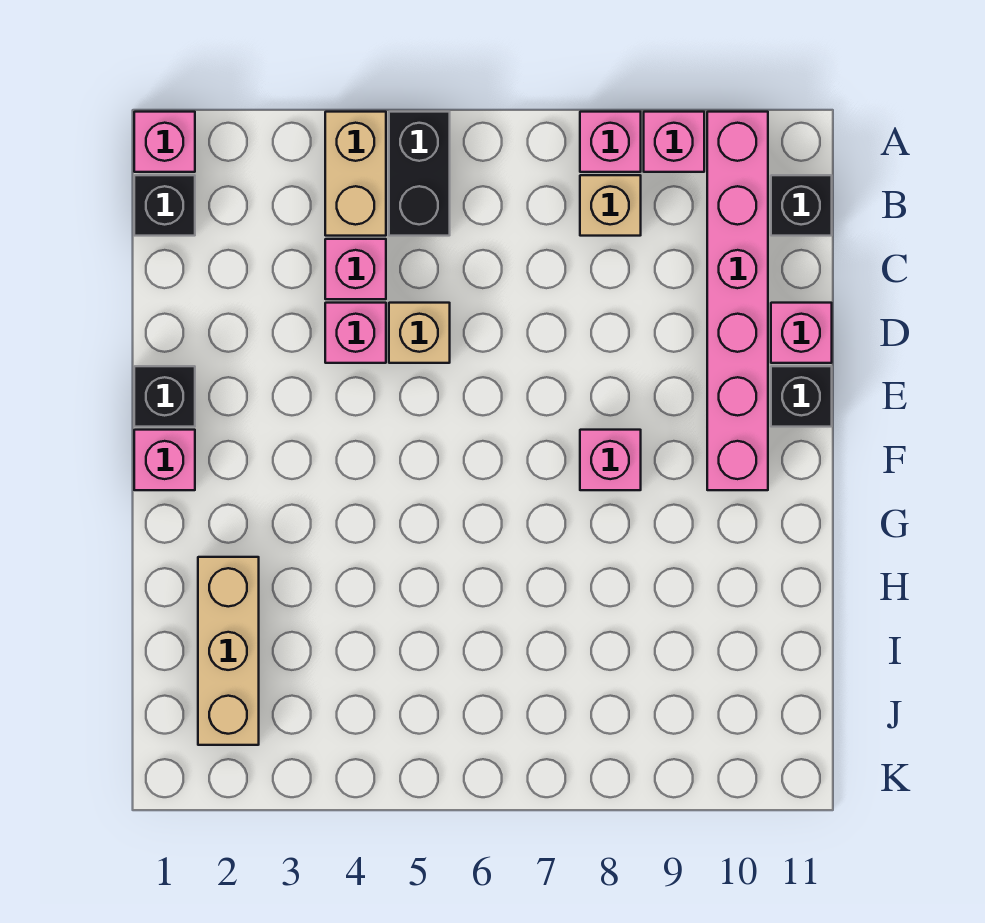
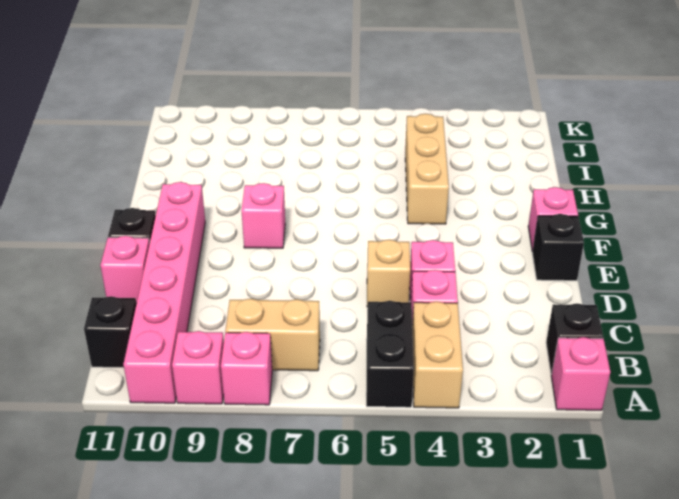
tan brick B8 level 1 -> tan brick B7:B8 level 1
tan brick H2:J2 level 1 -> tan brick G4:I4 level 1

